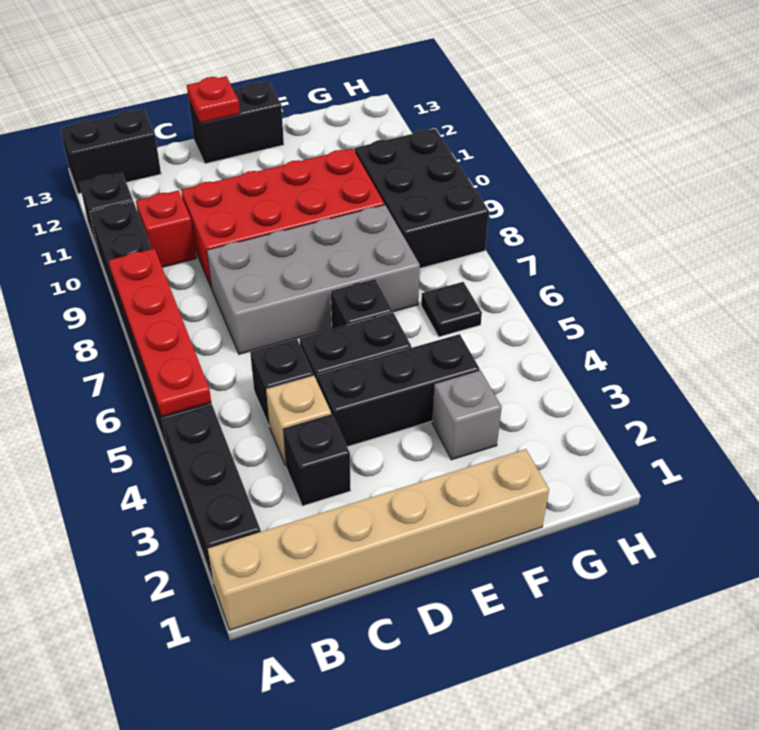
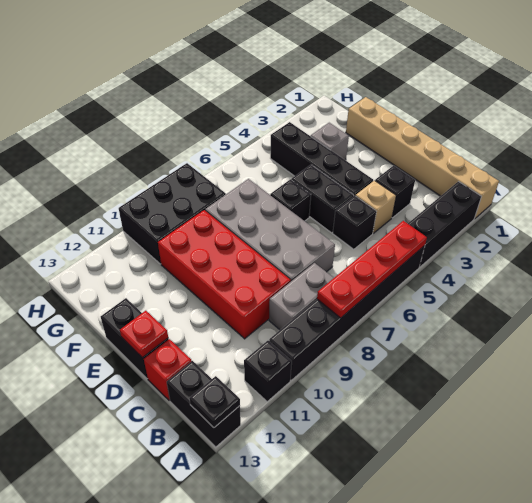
none -> grey brick B8:B9 level 1
red brick B10 level 1 -> red brick C13 level 1
black brick D4:F4 level 1 -> black brick D4:G4 level 1
black plate G6 level 1 -> black plate A13 level 2

